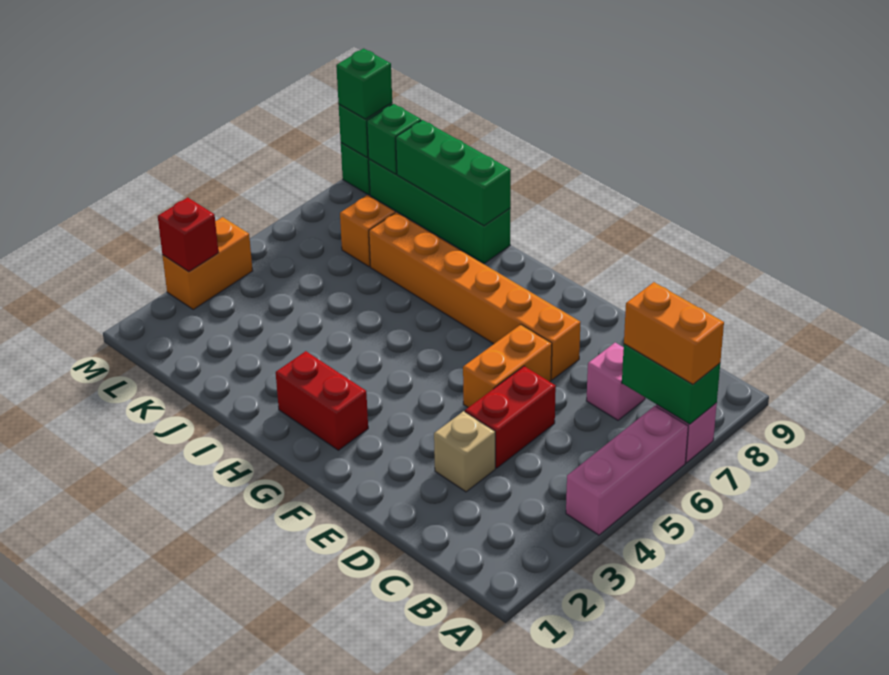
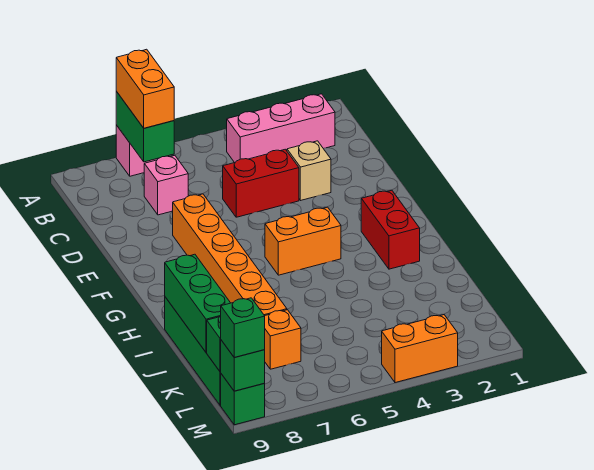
pink brick A4:A6 level 1 -> pink brick B2:B4 level 1
orange brick E5:E6 level 1 -> orange brick G4:G5 level 1
red brick M3 level 2 -> none

